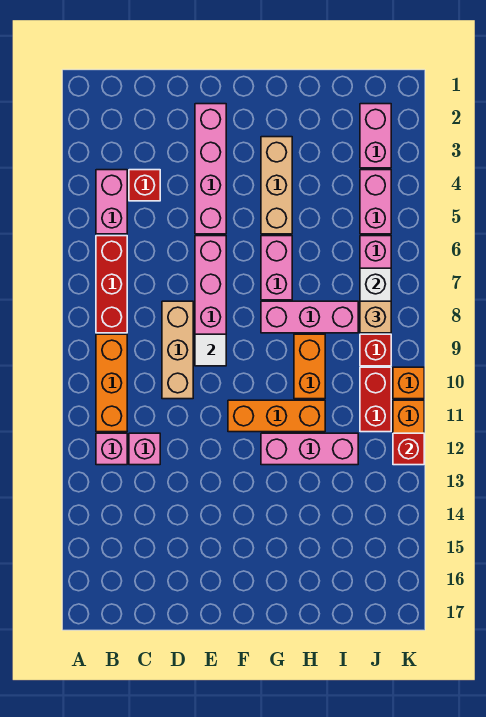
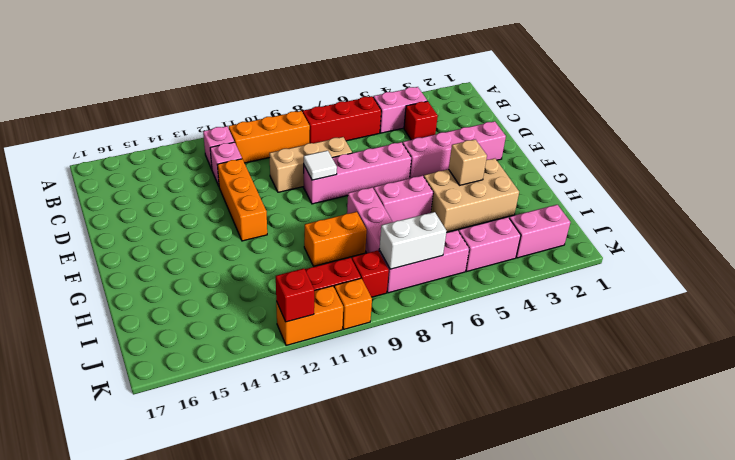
orange brick F11:H11 level 1 -> orange brick D12:F12 level 1
tan brick G3:G5 level 1 -> tan brick G3:H5 level 1
pink brick G12:I12 level 1 -> none
tan brick J8 level 3 -> tan brick G4 level 2

